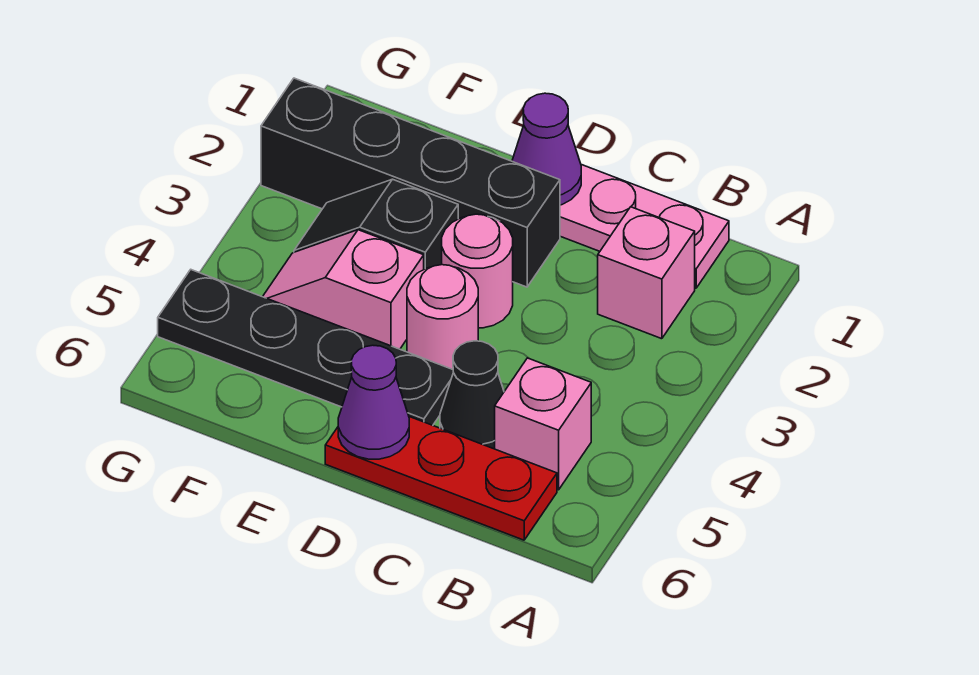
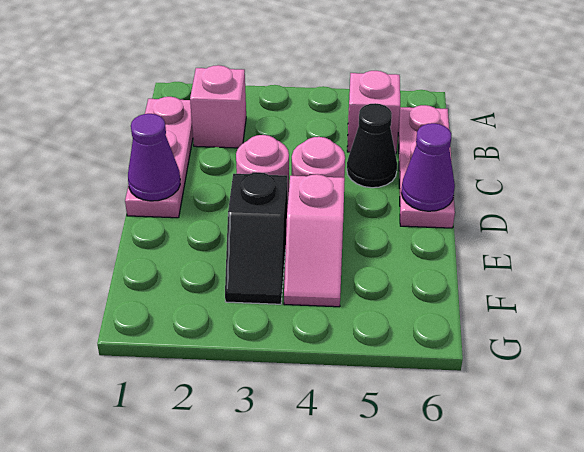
red plate B6:D6 level 1 -> pink plate B6:D6 level 1
black brick D2:G2 level 1 -> none
black plate D5:G5 level 1 -> none

